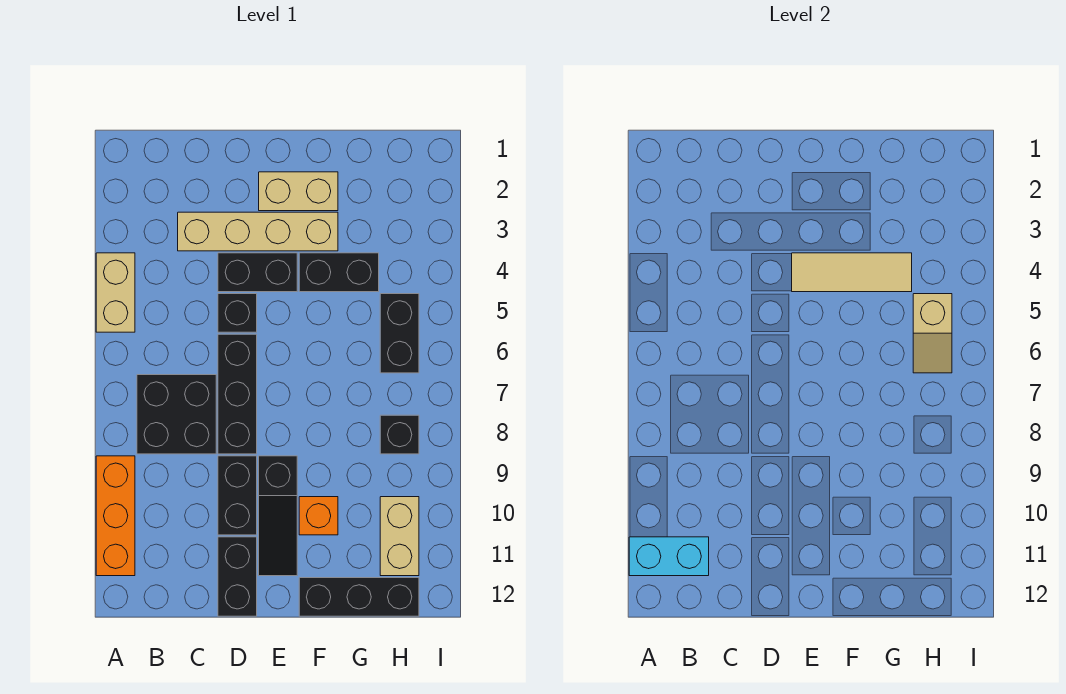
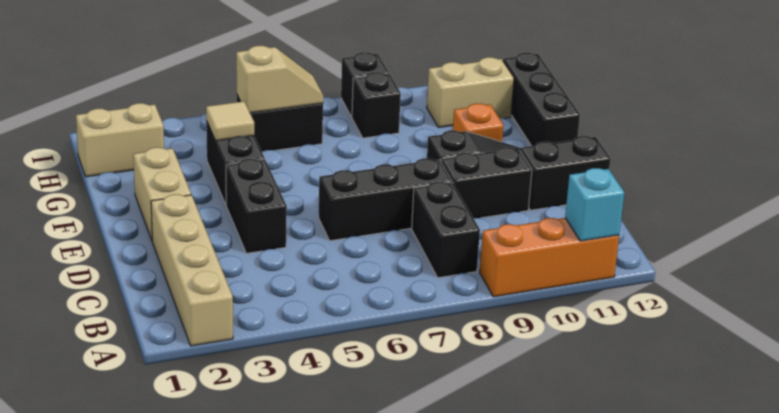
tan brick A4:A5 level 1 -> tan brick H1:H2 level 1
cyan brick A11:B11 level 2 -> cyan brick A11 level 2
black brick B7:C8 level 1 -> black brick B8:C8 level 1
tan brick C3:F3 level 1 -> tan brick A2:D2 level 1
black brick D5 level 1 -> black brick I8 level 1
tan tile E4:G4 level 2 -> tan tile G4 level 2

